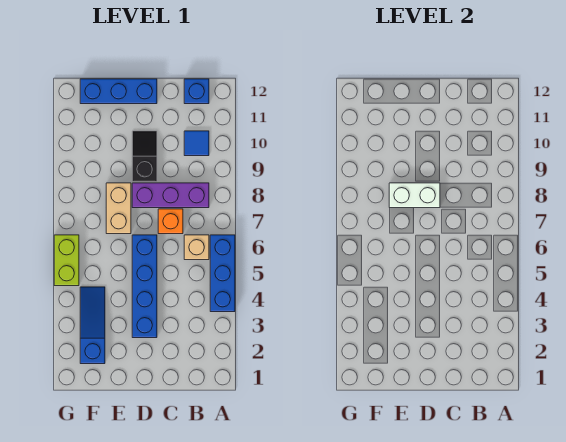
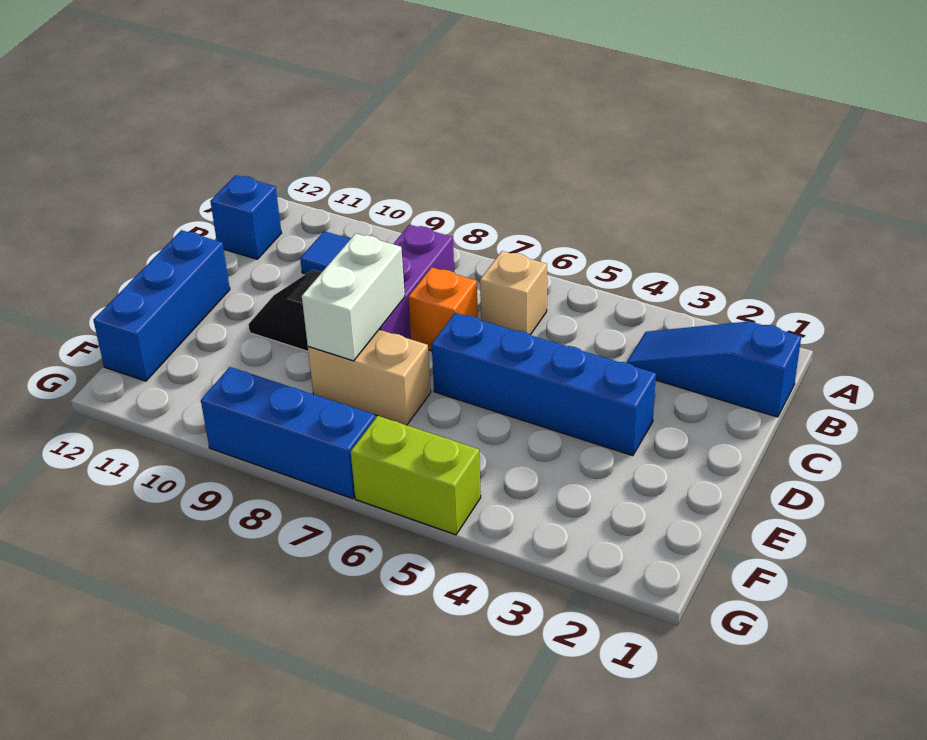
blue brick A4:A6 level 1 -> blue brick G7:G9 level 1
blue slope F2:F4 level 1 top 2 -> blue slope B1:B3 level 1 top 1

